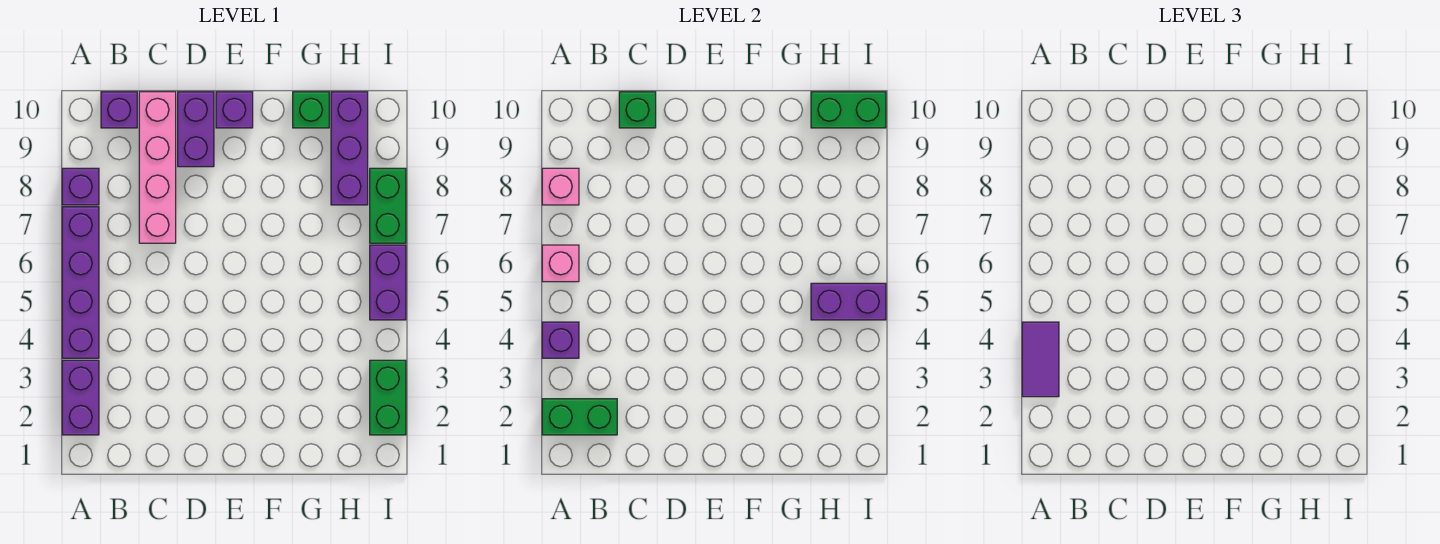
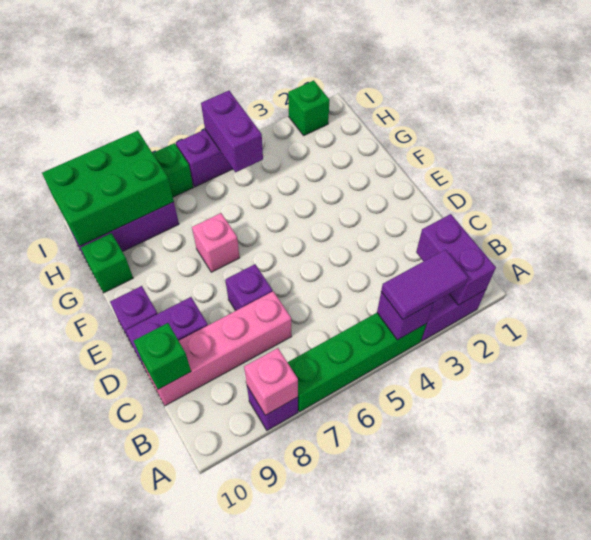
green brick A2:B2 level 2 -> purple brick A2:B2 level 2
purple brick A4:A7 level 1 -> green brick A4:A7 level 1
pink brick A6 level 2 -> pink brick F7 level 1
purple brick B10 level 1 -> purple brick D7 level 1
green brick H10:I10 level 2 -> green brick H8:I10 level 2
green brick I2:I3 level 1 -> green brick I2 level 1

